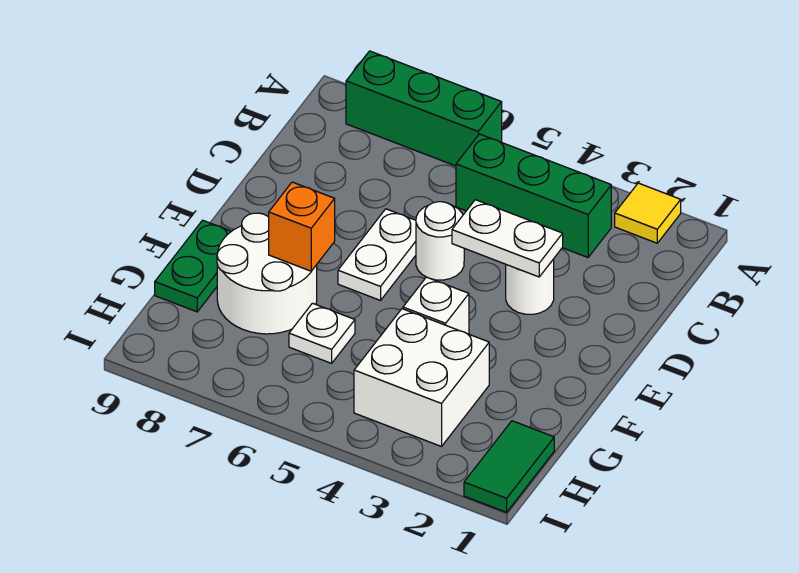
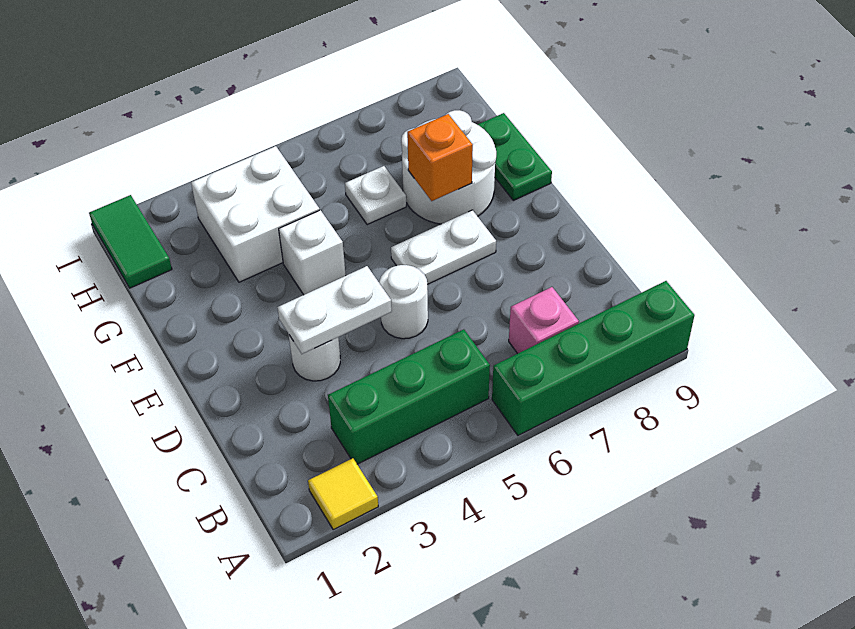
green brick A6:A8 level 1 -> green brick A6:A9 level 1
none -> pink brick B7 level 1
white plate D6:E6 level 1 -> white plate E6:E7 level 1

